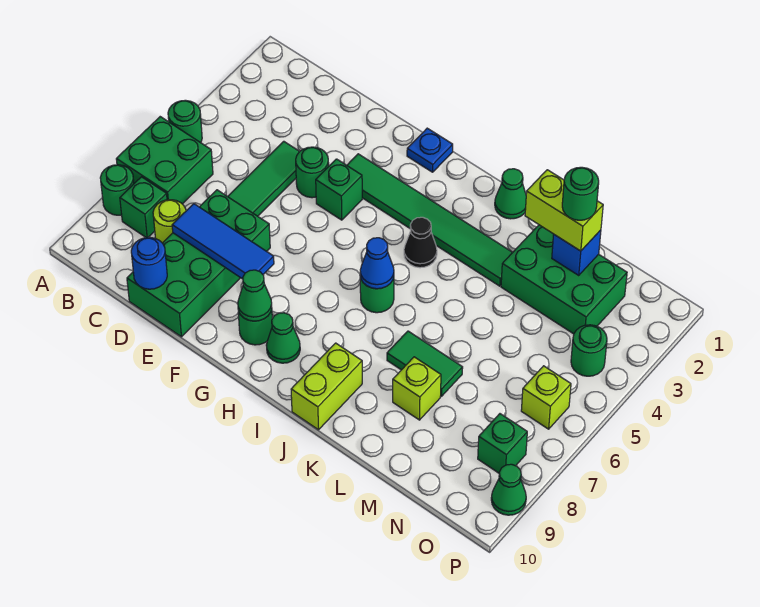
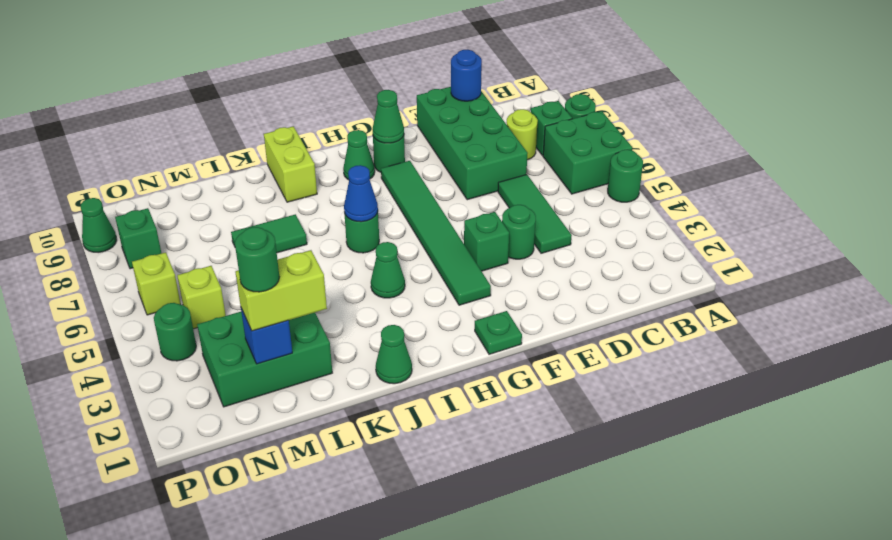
blue tile D8:F8 level 2 -> none
green tile F3:K3 level 1 -> green tile G3:G8 level 1
blue plate G1 level 1 -> green plate G1 level 1
black cone I4 level 1 -> green cone I4 level 1
lime brick L8 level 1 -> lime brick N5 level 1

